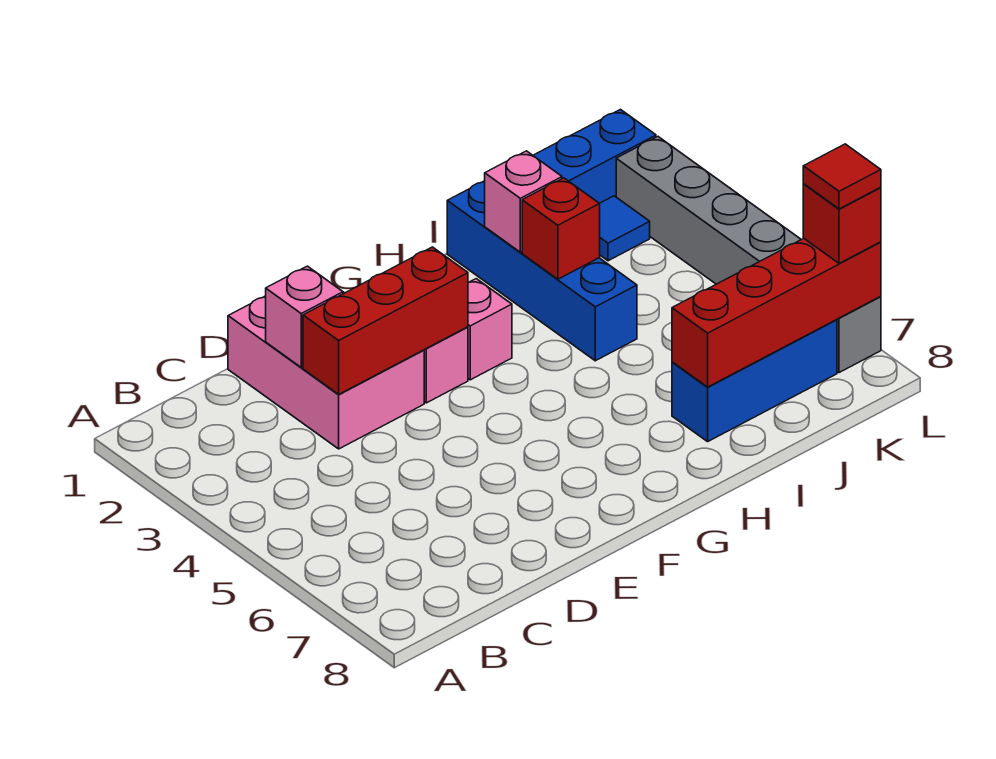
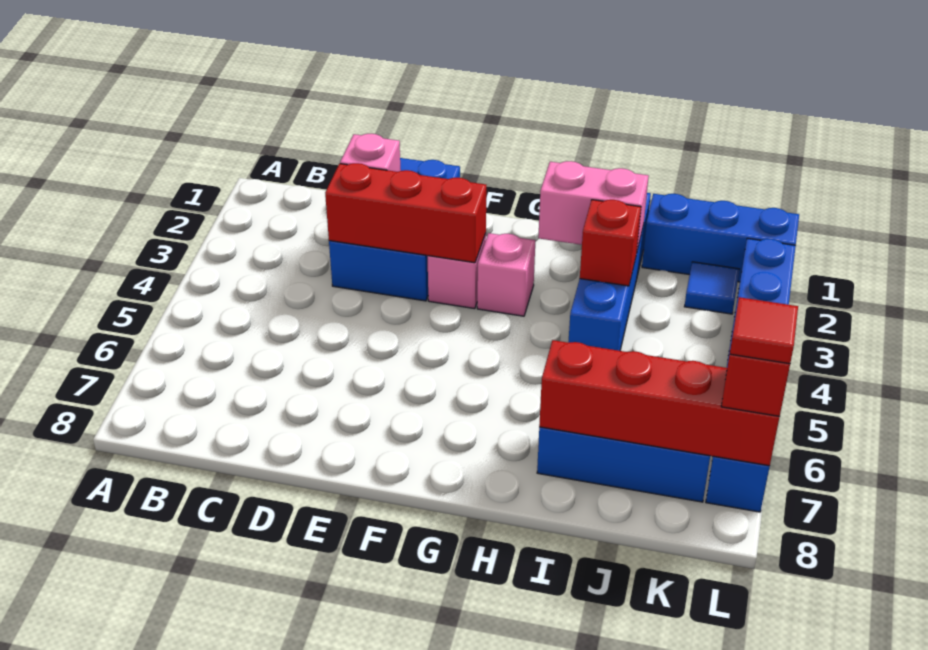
pink brick D1:E3 level 1 -> blue brick D1:E3 level 1
pink brick I2 level 2 -> pink brick H2:I2 level 2
grey brick L2:L7 level 1 -> blue brick L2:L7 level 1

